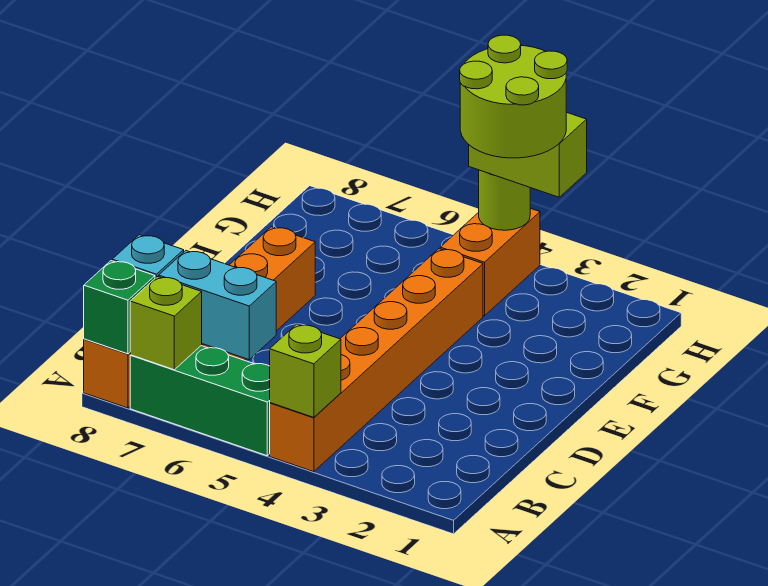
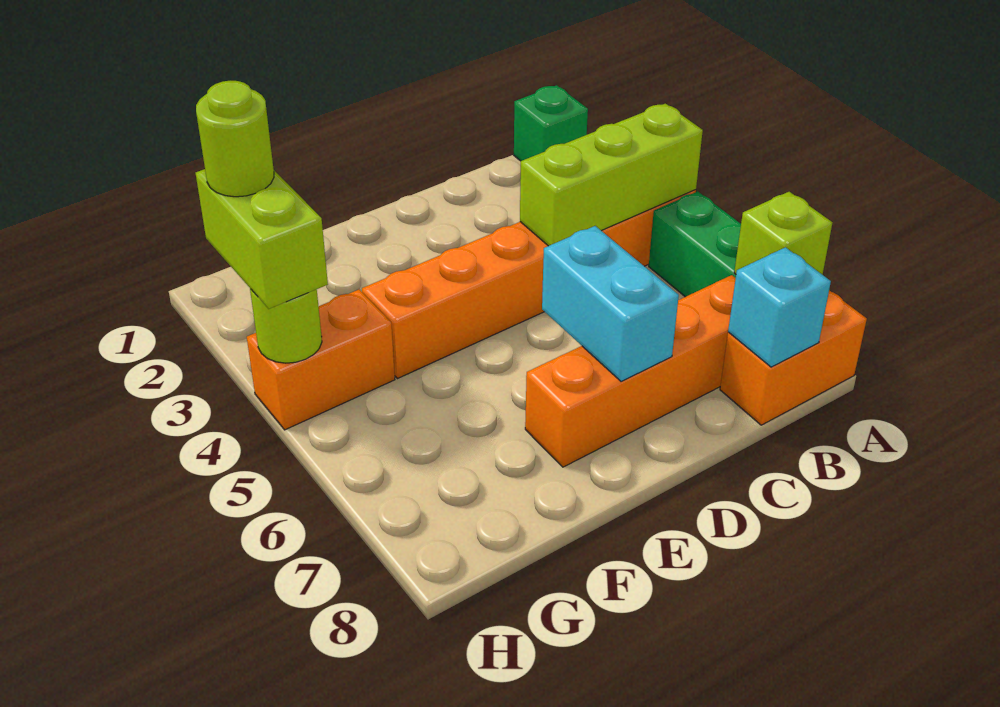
lime brick A4 level 2 -> lime brick A4:C4 level 2
green brick A8 level 2 -> green brick A1 level 1
cyan brick B6:B7 level 2 -> cyan brick D6:D7 level 2
lime round brick G3:H4 level 4 -> lime round brick H3 level 4

